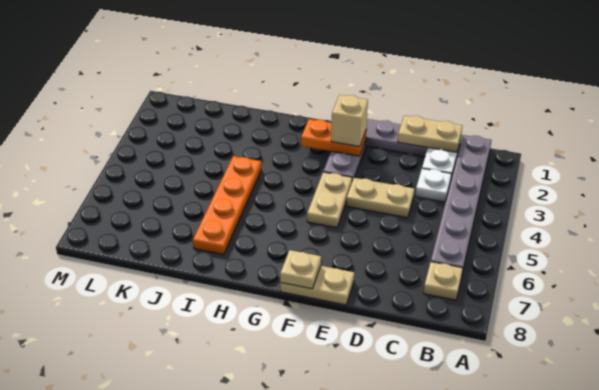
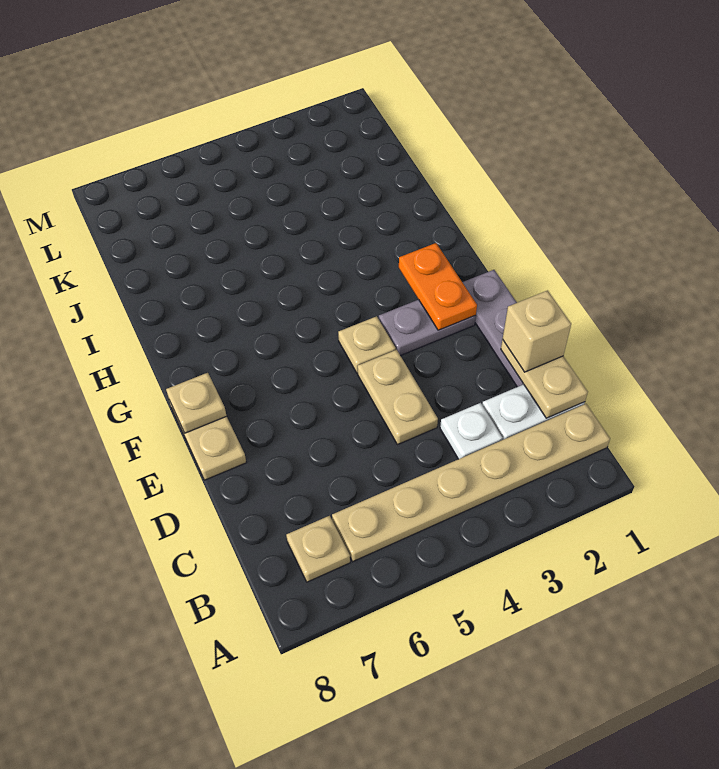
grey plate B1:B6 level 1 -> tan plate B1:B6 level 1
tan brick F2 level 3 -> tan brick D1 level 3
tan plate F4:F5 level 1 -> tan plate F4 level 1
orange plate I4:I7 level 1 -> none

